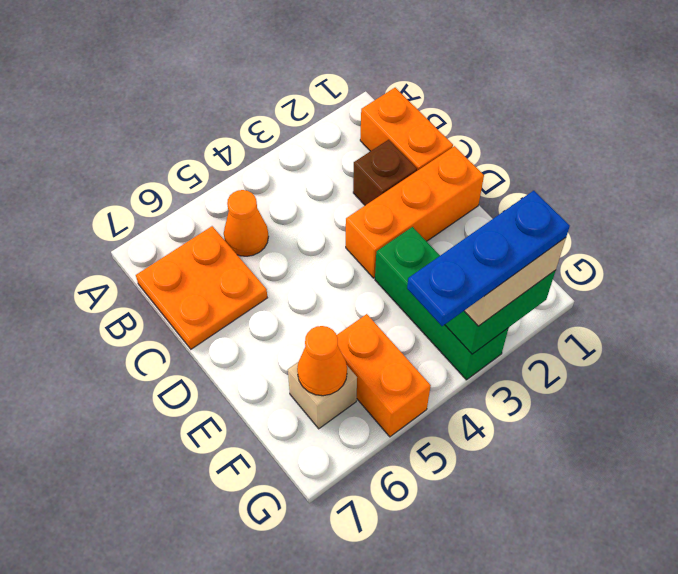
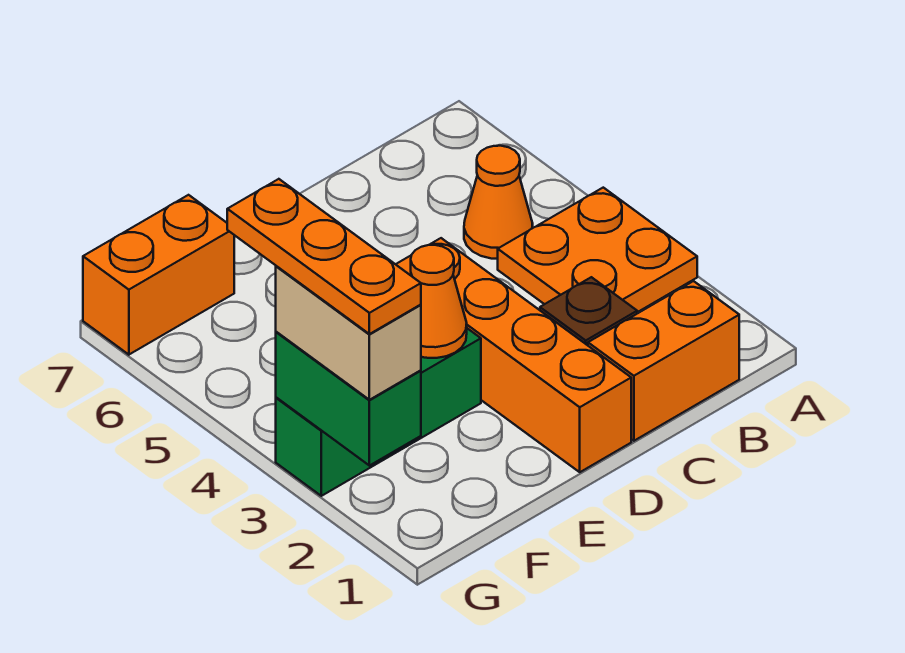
orange plate B6:C7 level 1 -> orange plate A3:B4 level 1
orange brick D1:D3 level 1 -> orange brick D1:D4 level 1
orange brick F5:G5 level 1 -> orange brick F7:G7 level 1
tan brick F6 level 1 -> none
orange cone F6 level 2 -> orange cone E3 level 2
blue plate G2:G4 level 4 -> orange plate G2:G4 level 4

